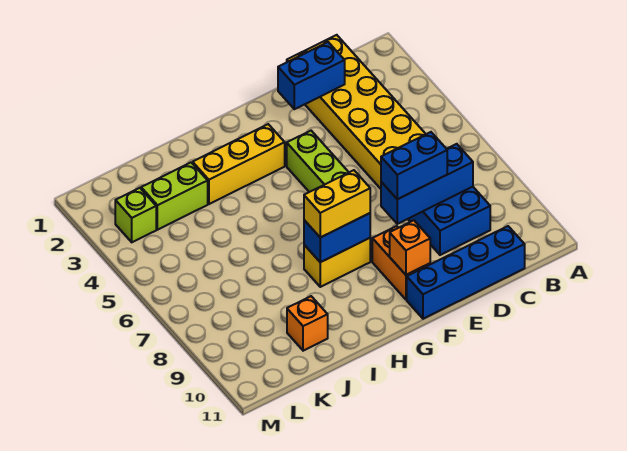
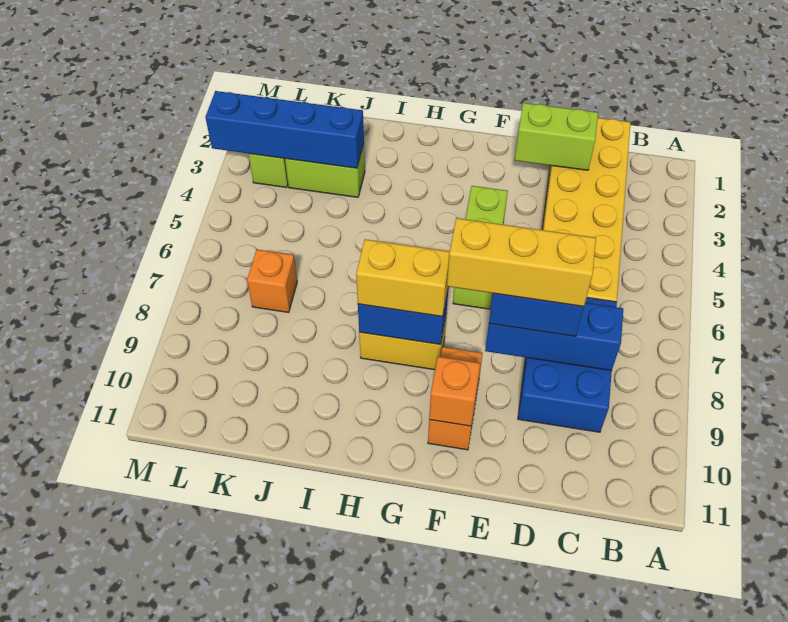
blue brick C11:F11 level 1 -> blue brick J3:M3 level 2
blue brick D2:E2 level 2 -> lime brick D2:E2 level 2
yellow brick G3:I3 level 1 -> yellow brick D8:F8 level 4
orange brick J10 level 1 -> orange brick K7 level 1

